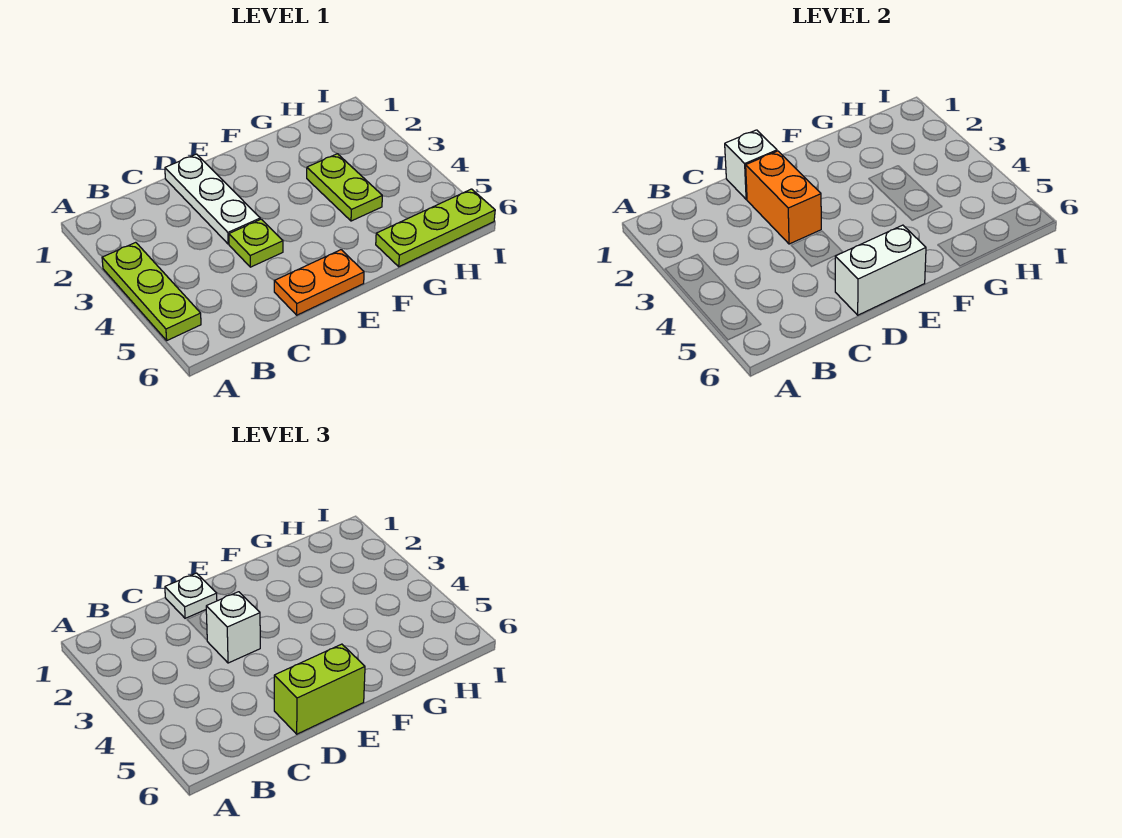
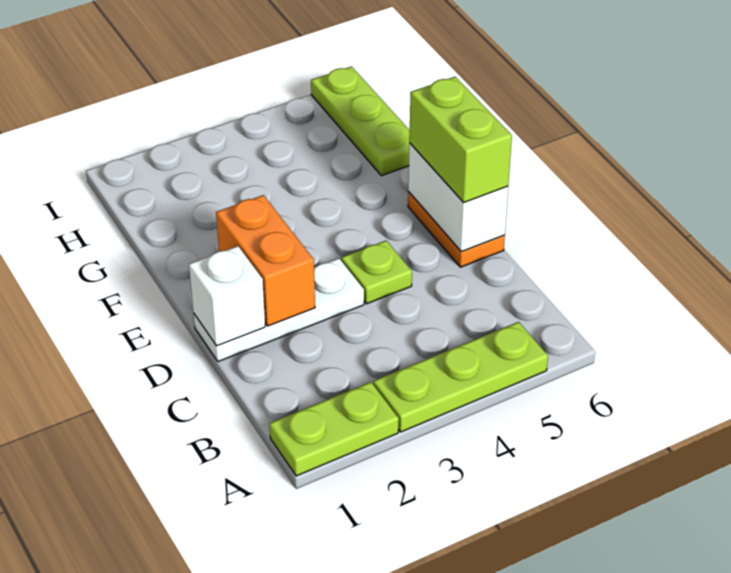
white plate D1 level 3 -> none
orange brick D2:D3 level 2 -> orange brick D2:E2 level 2
white brick D3 level 3 -> none
lime plate G3:G4 level 1 -> lime plate A1:A2 level 1

